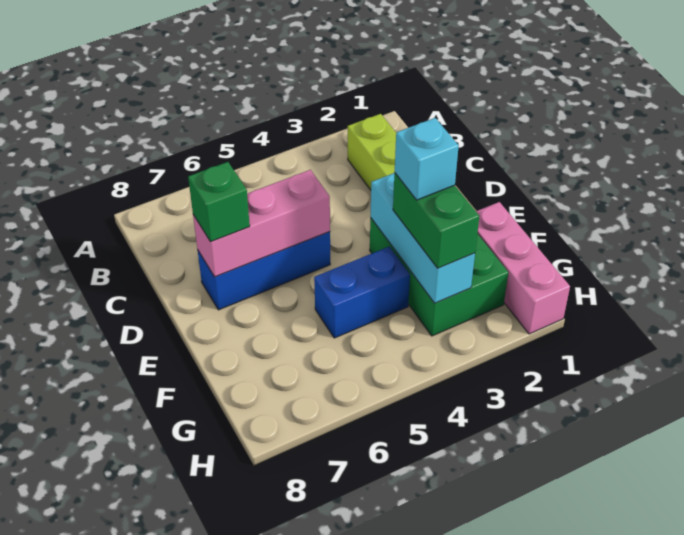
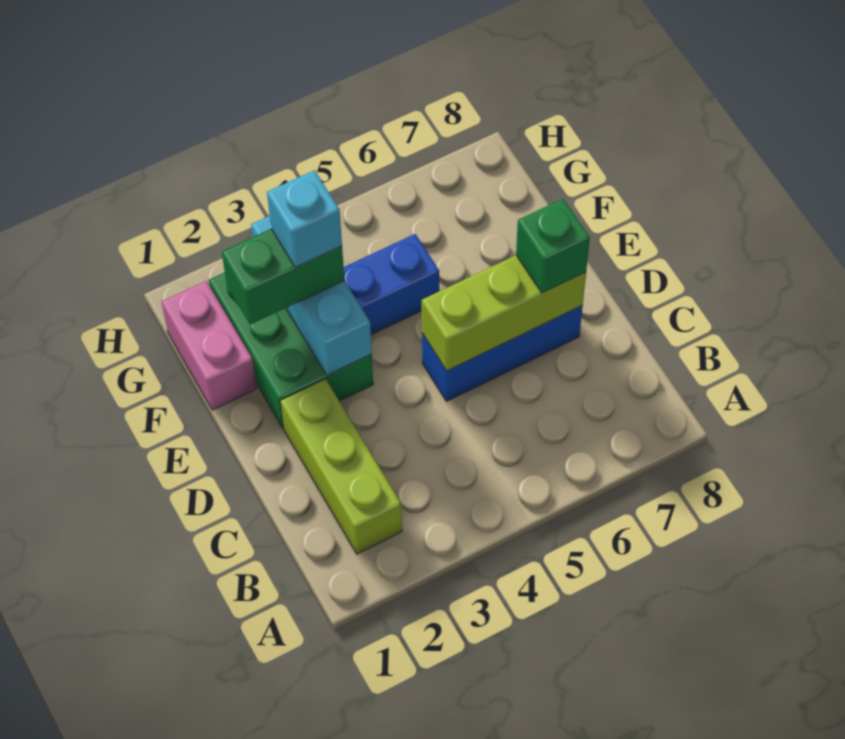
pink brick D5:D7 level 2 -> lime brick D5:D7 level 2
pink brick F1:H1 level 1 -> pink brick F1:G1 level 1
green brick F3:G3 level 3 -> green brick F2:F3 level 3

